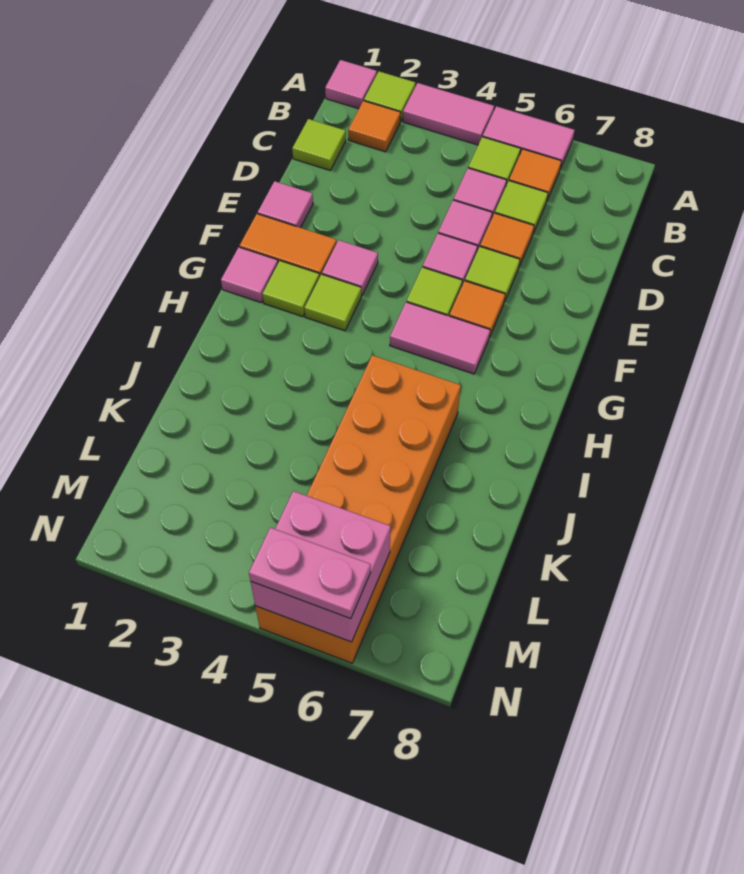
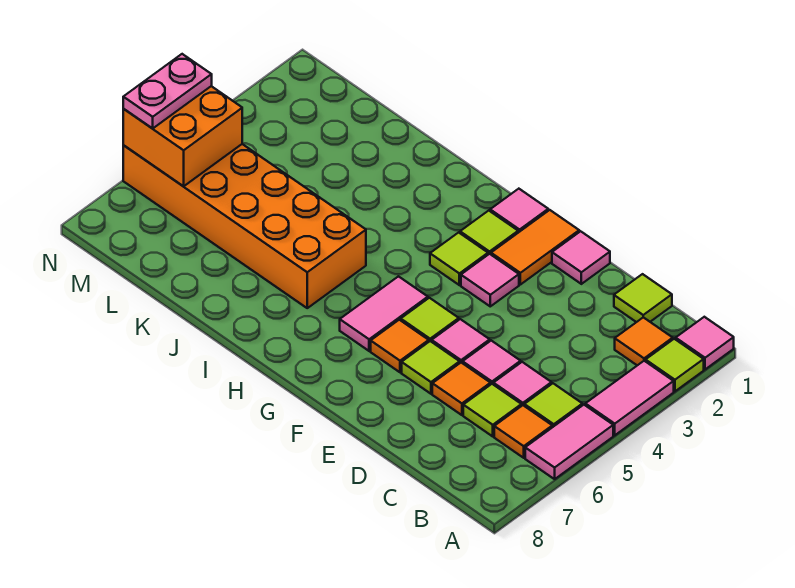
pink brick M5:N6 level 2 -> orange brick M5:N6 level 2

